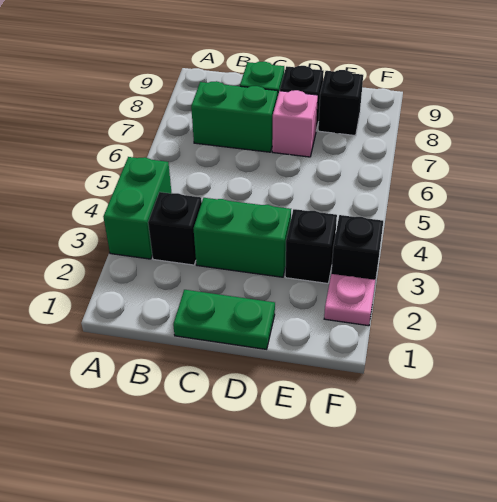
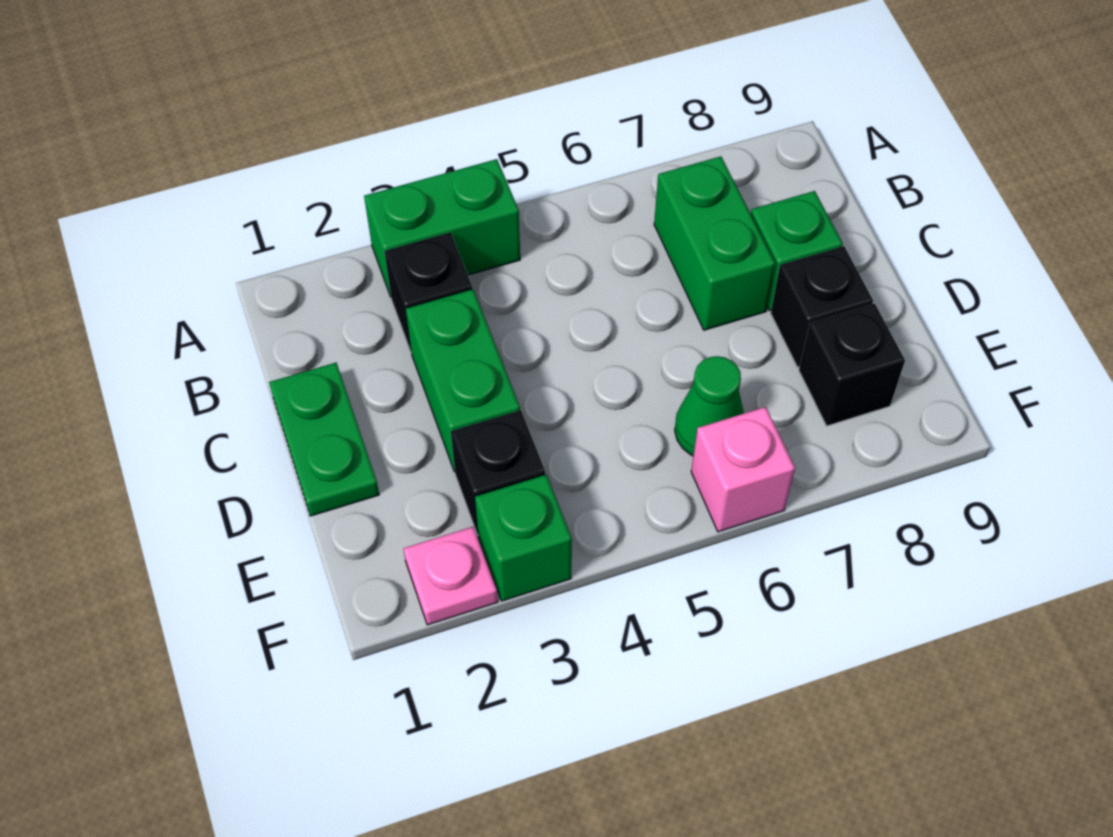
pink brick D7 level 1 -> pink brick F6 level 1
none -> green cone E6 level 1
black brick F3 level 1 -> green brick F3 level 1

